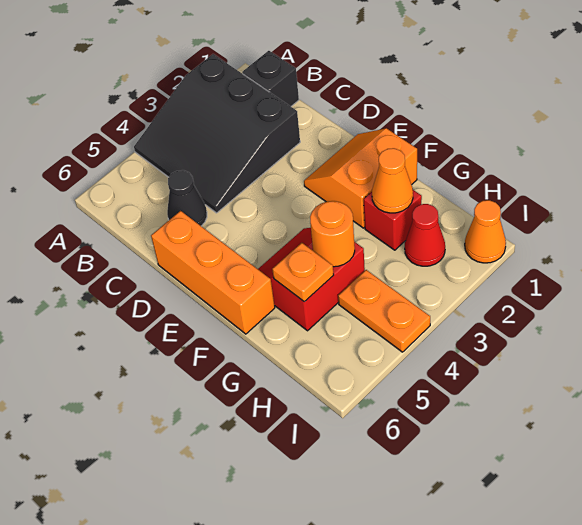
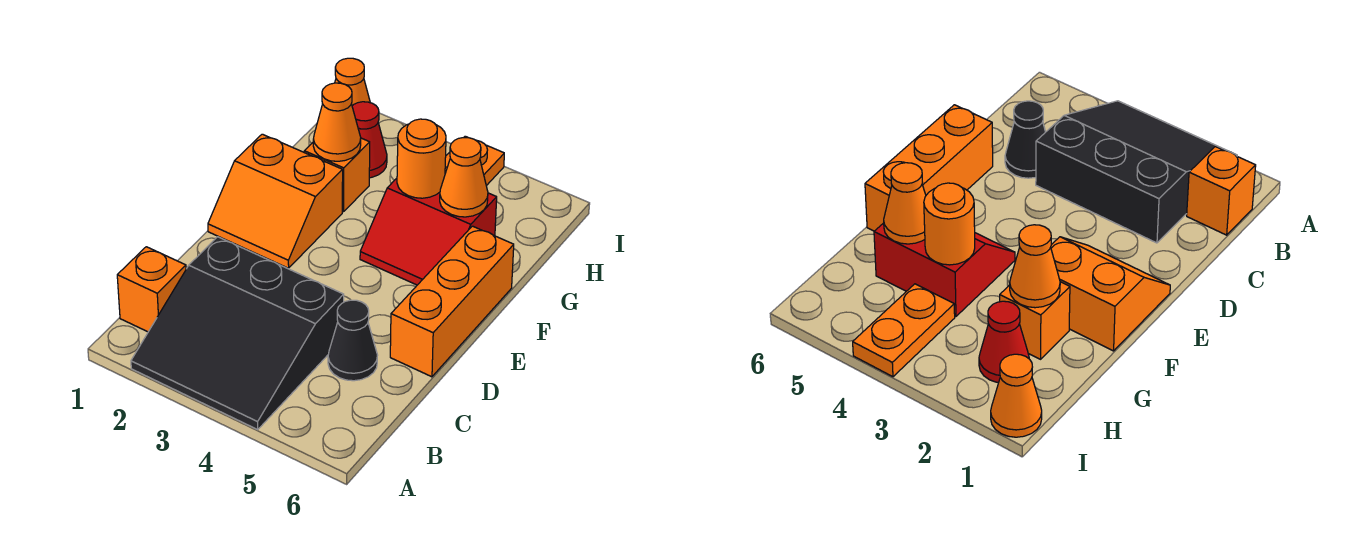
black slope A2:C4 level 1 top 2 -> black slope A2:C4 level 1 top C
black brick B1 level 1 -> orange brick B1 level 1
red brick G2 level 1 -> orange brick G2 level 1
orange plate G5 level 2 -> orange cone G5 level 2

